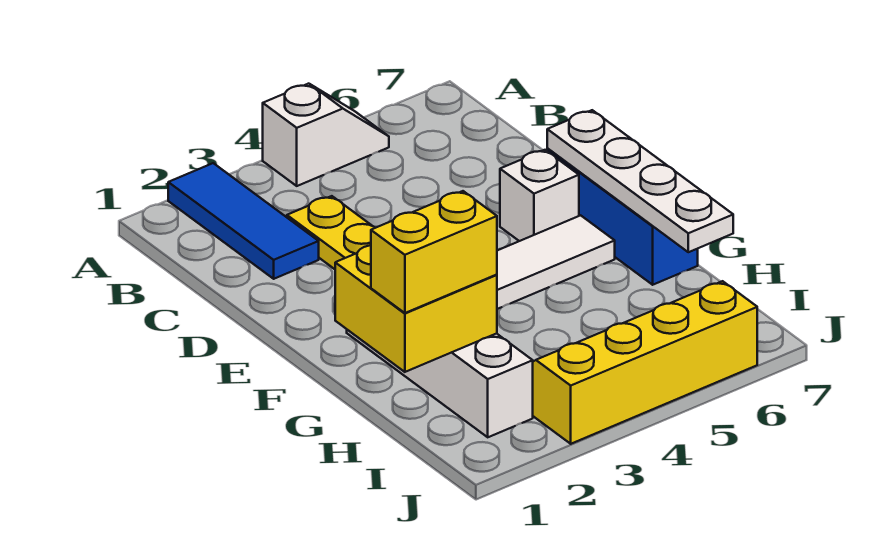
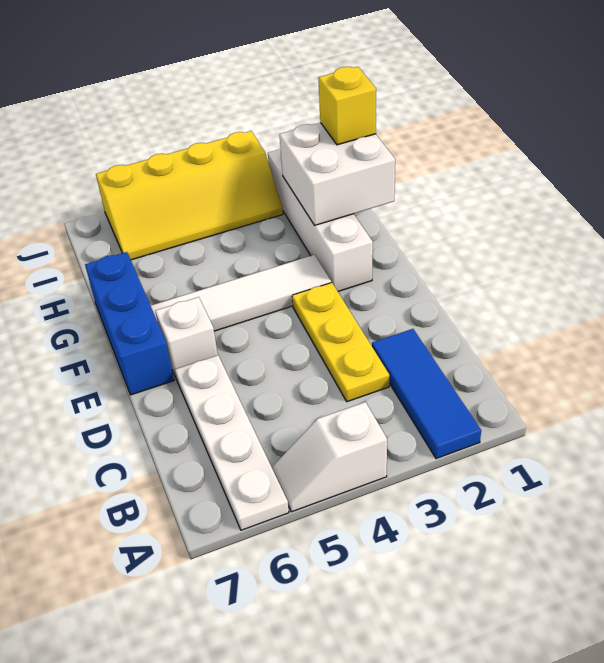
white plate E7:H7 level 2 -> white plate A6:D6 level 1
yellow brick G1:H2 level 2 -> white brick G1:H2 level 2
yellow brick H1:H2 level 3 -> yellow brick H1 level 3

